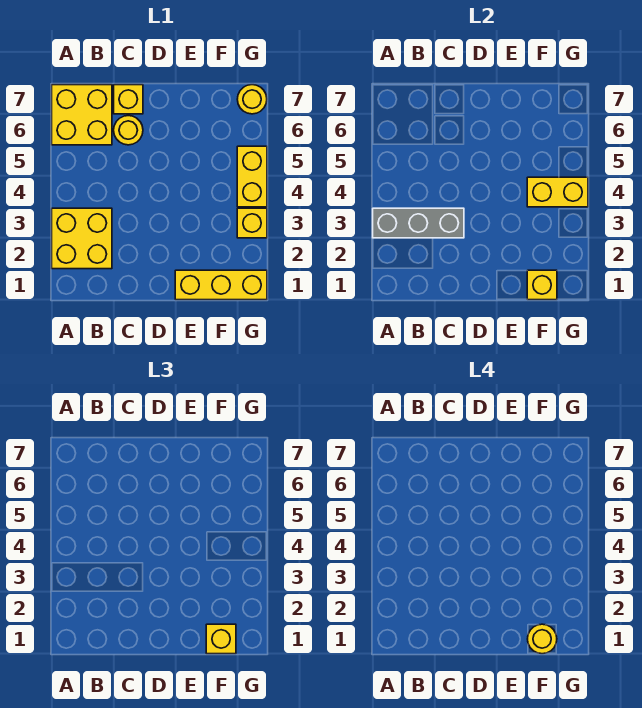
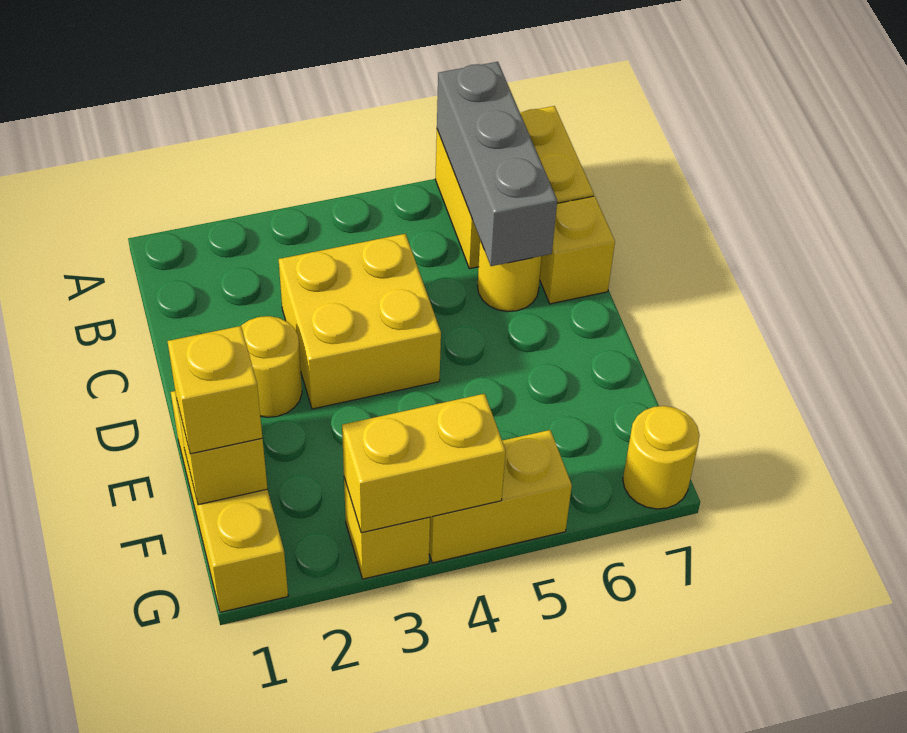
yellow brick A2:B3 level 1 -> yellow brick C3:D4 level 1
grey brick A3:C3 level 2 -> grey brick A6:C6 level 2
yellow round brick F1 level 4 -> yellow round brick D2 level 1
yellow brick F4:G4 level 2 -> yellow brick G3:G4 level 2

